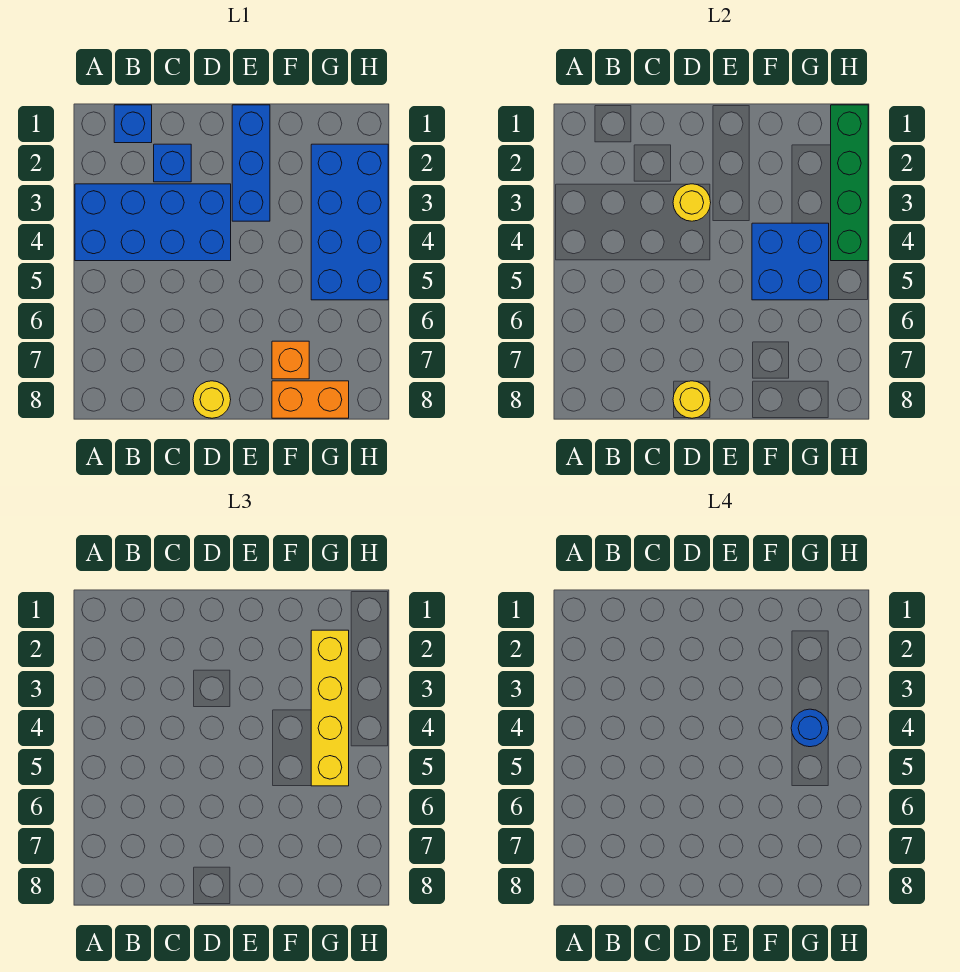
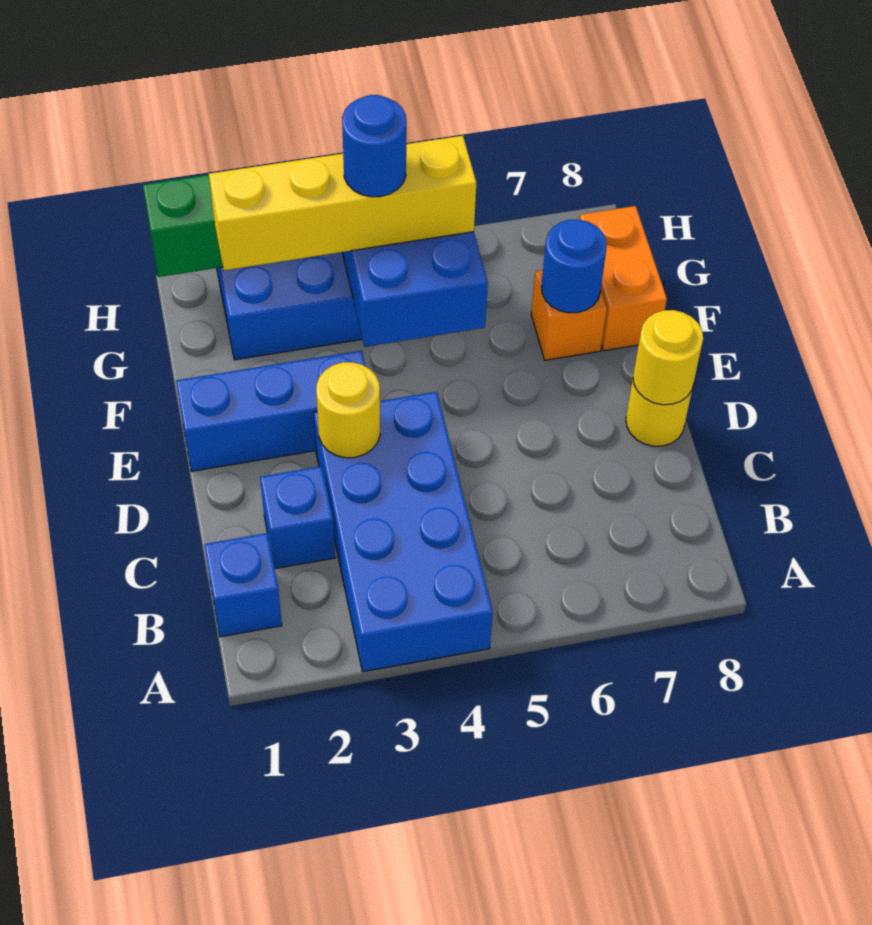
none -> blue round brick F7 level 2

